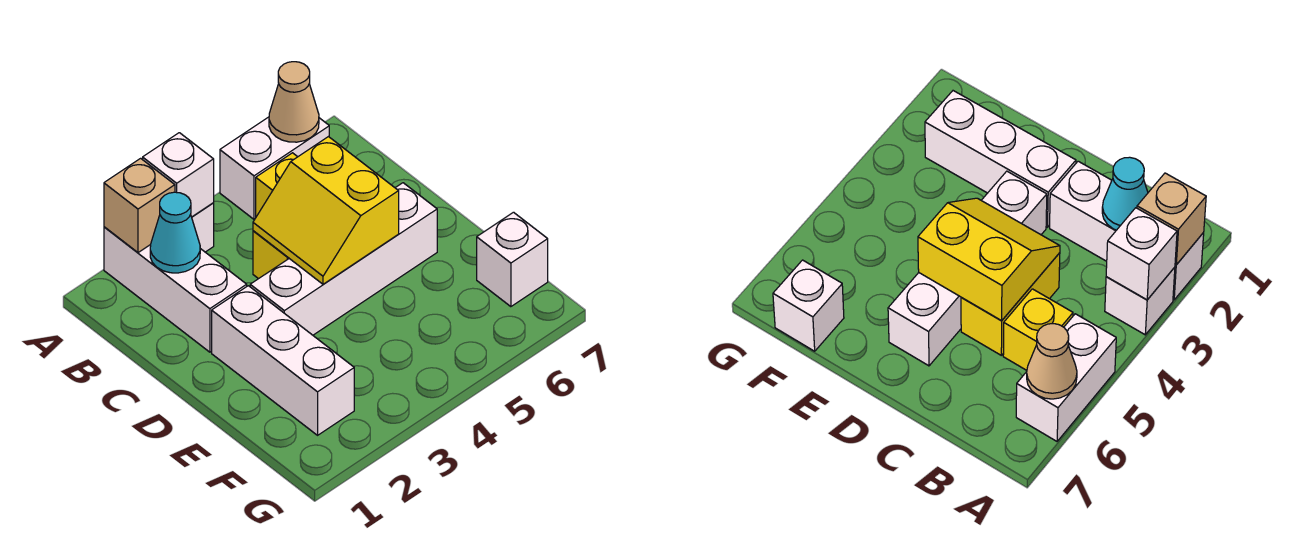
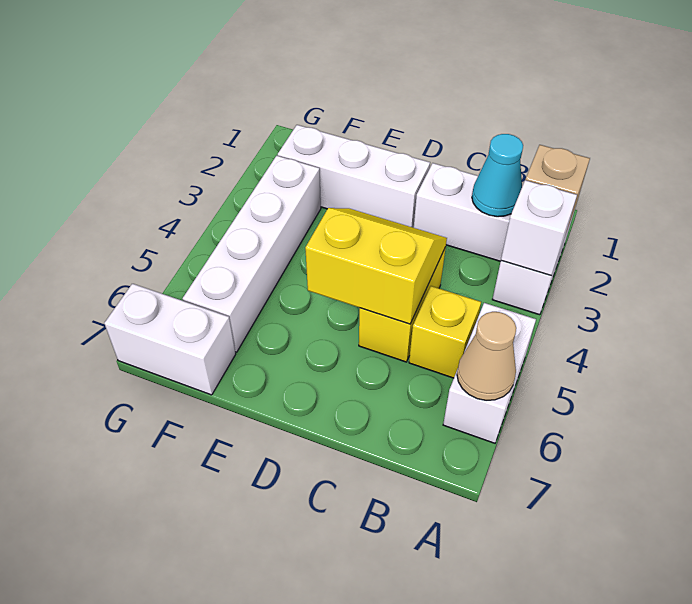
white brick D3:D6 level 1 -> white brick F3:F6 level 1
white brick F7 level 1 -> white brick F7:G7 level 1

